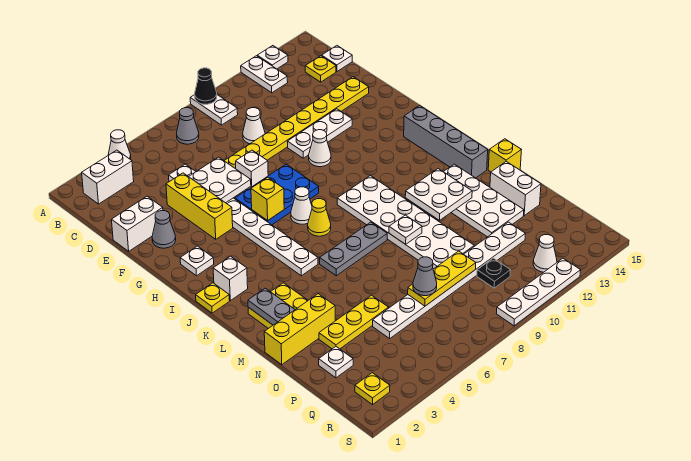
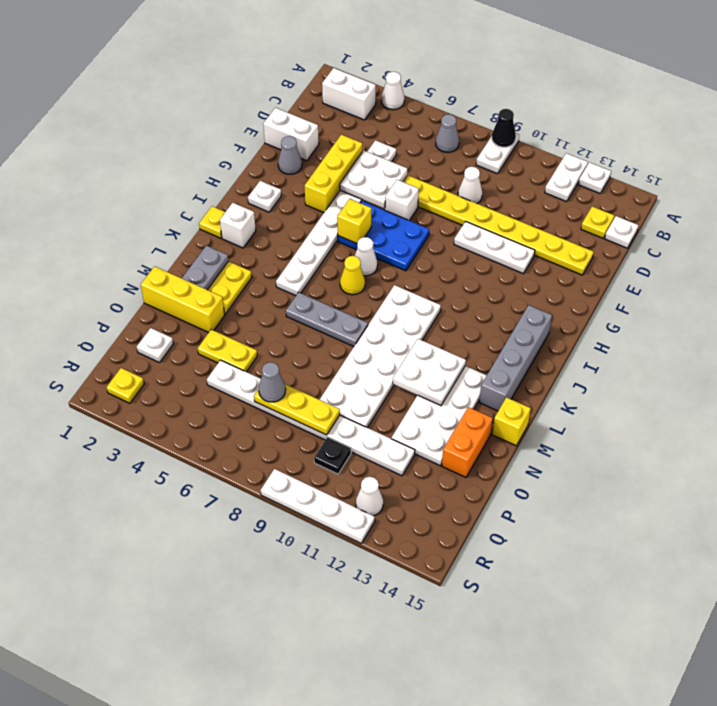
white cone G10 level 1 -> none
white plate M9 level 2 -> none
white brick N14:O14 level 1 -> orange brick N14:O14 level 1
yellow plate O3:O5 level 1 -> yellow plate O4:O5 level 1

